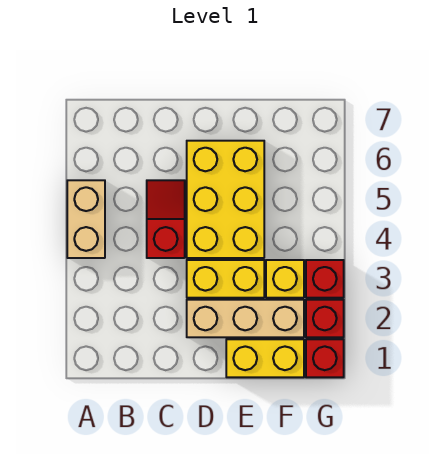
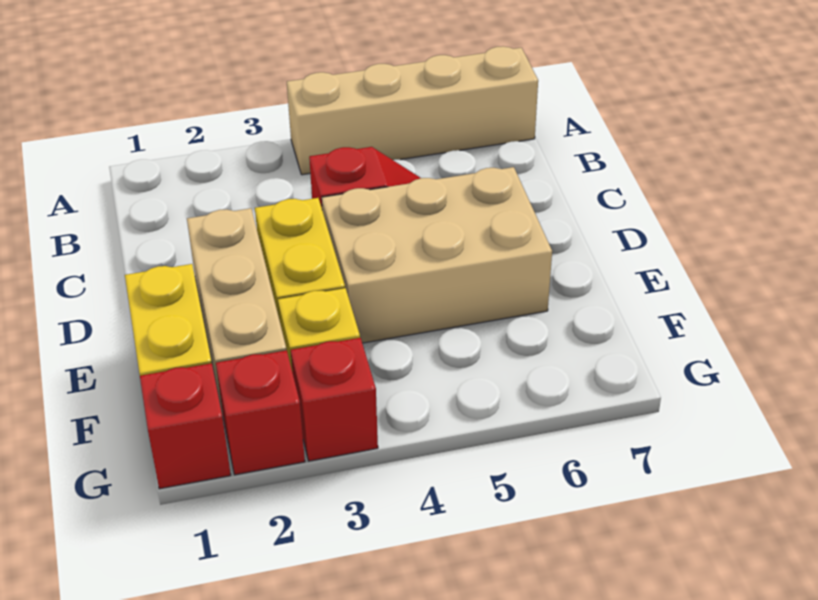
tan brick A4:A5 level 1 -> tan brick A4:A7 level 1
yellow brick D4:E6 level 1 -> tan brick D4:E6 level 1

